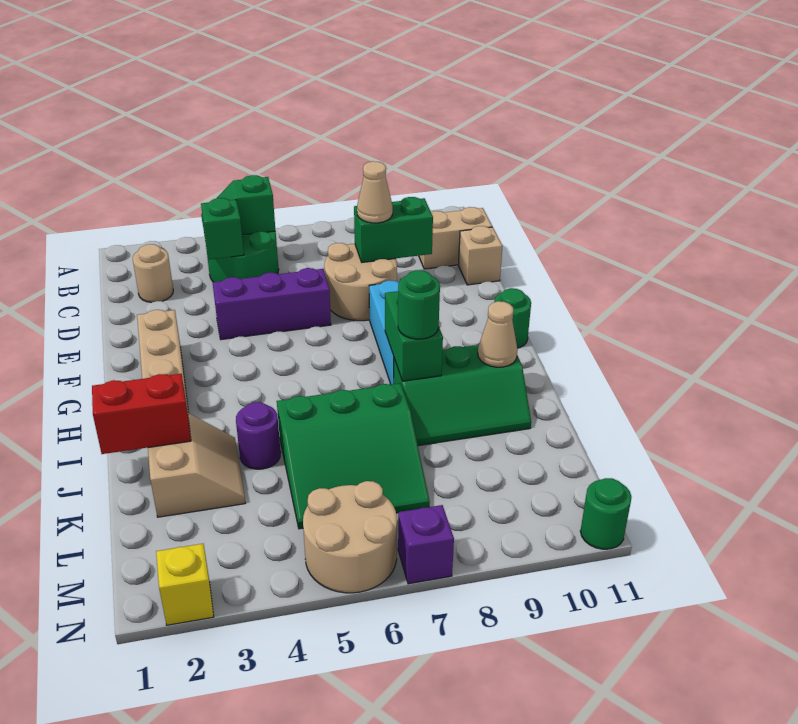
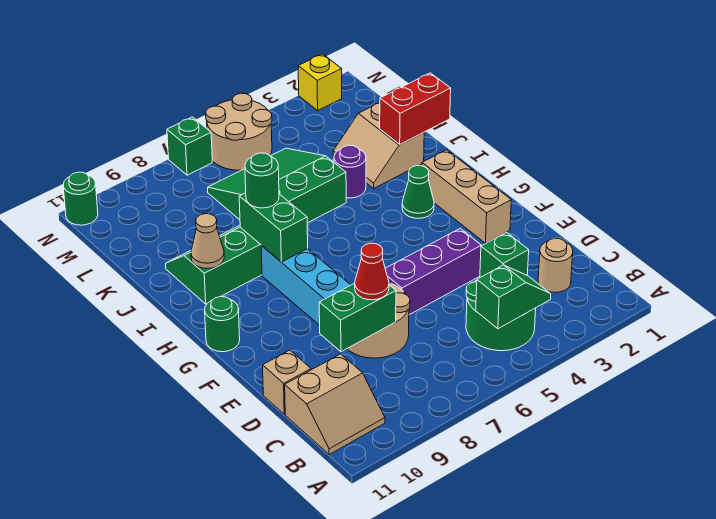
tan cone D8 level 3 -> red cone D8 level 3
none -> green cone H3 level 1
purple brick N7 level 1 -> green brick N7 level 1

